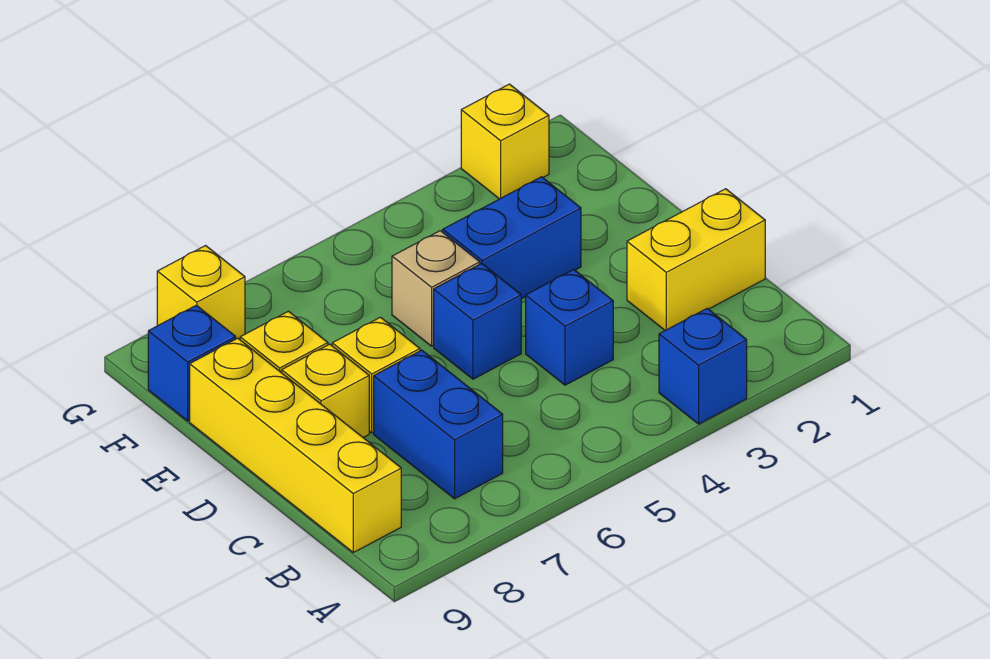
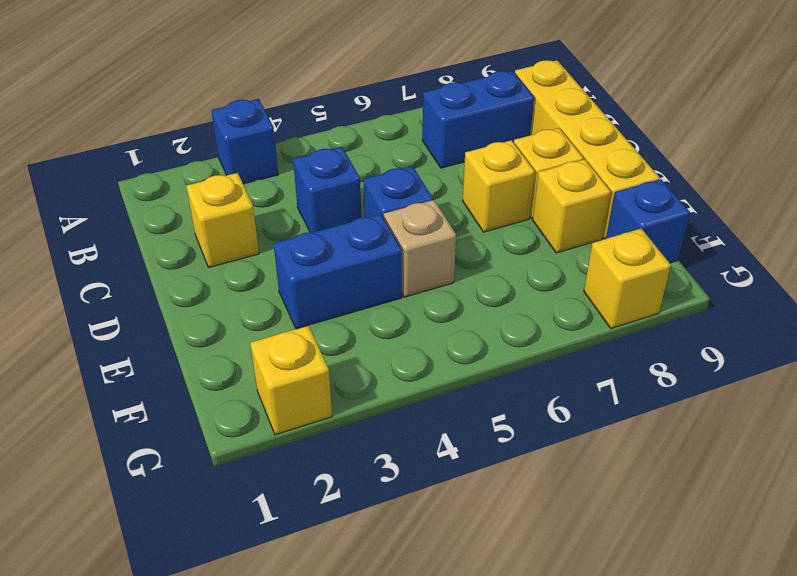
blue brick B7:C7 level 1 -> blue brick B7:B8 level 1
yellow brick C1:C2 level 1 -> yellow brick C2 level 1

